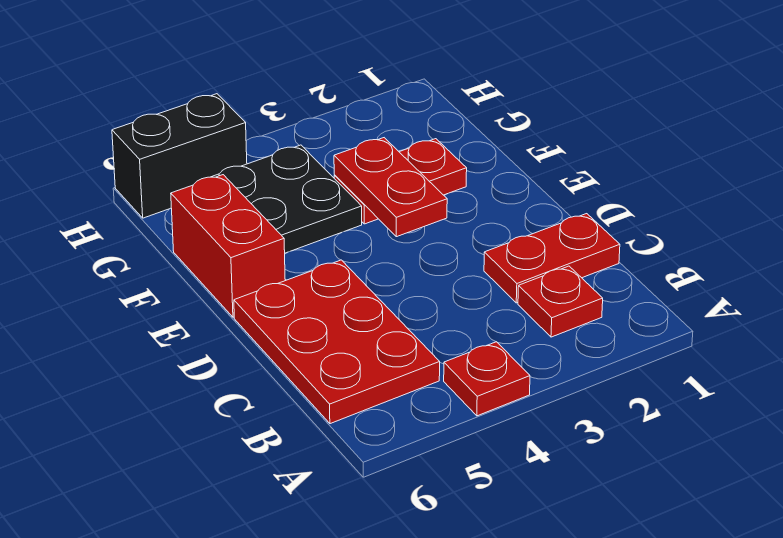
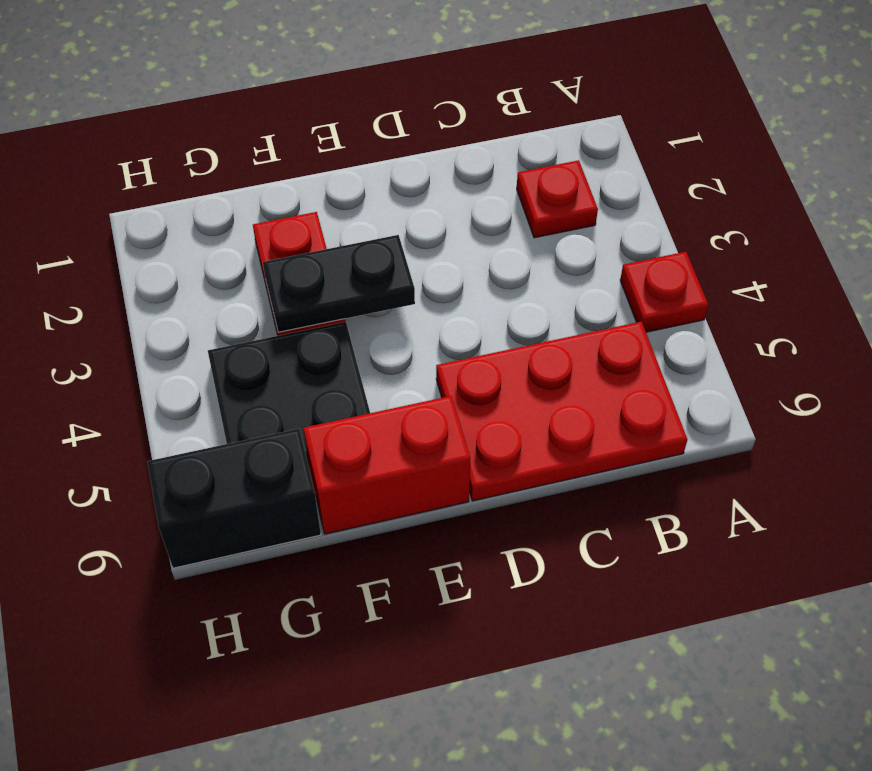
red plate C1:C2 level 1 -> none
red plate E3:F3 level 2 -> black plate E3:F3 level 2
black brick H5:H6 level 1 -> black brick G6:H6 level 1

